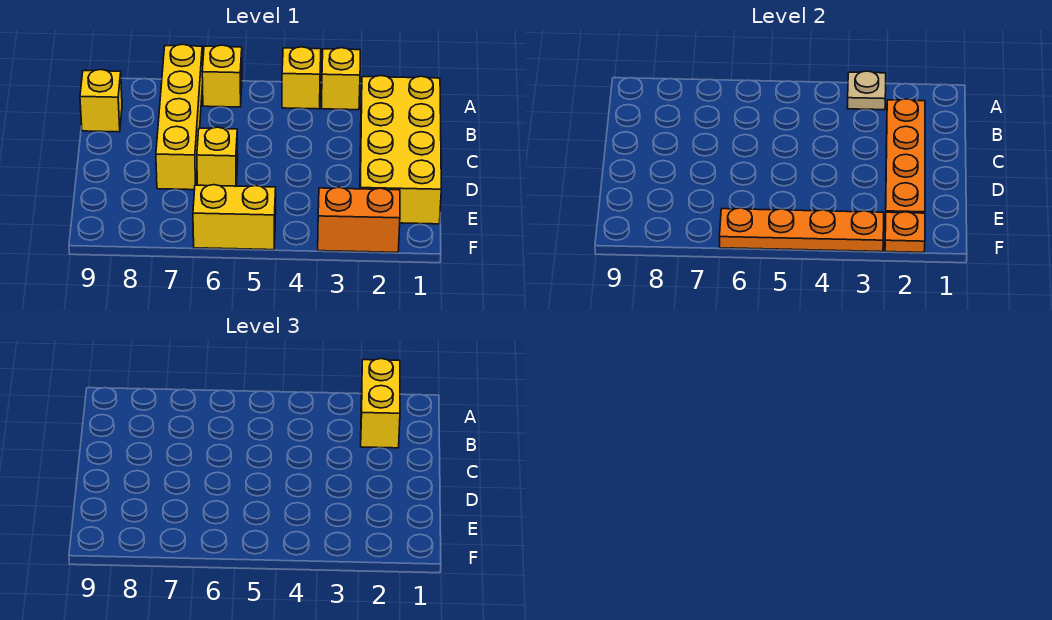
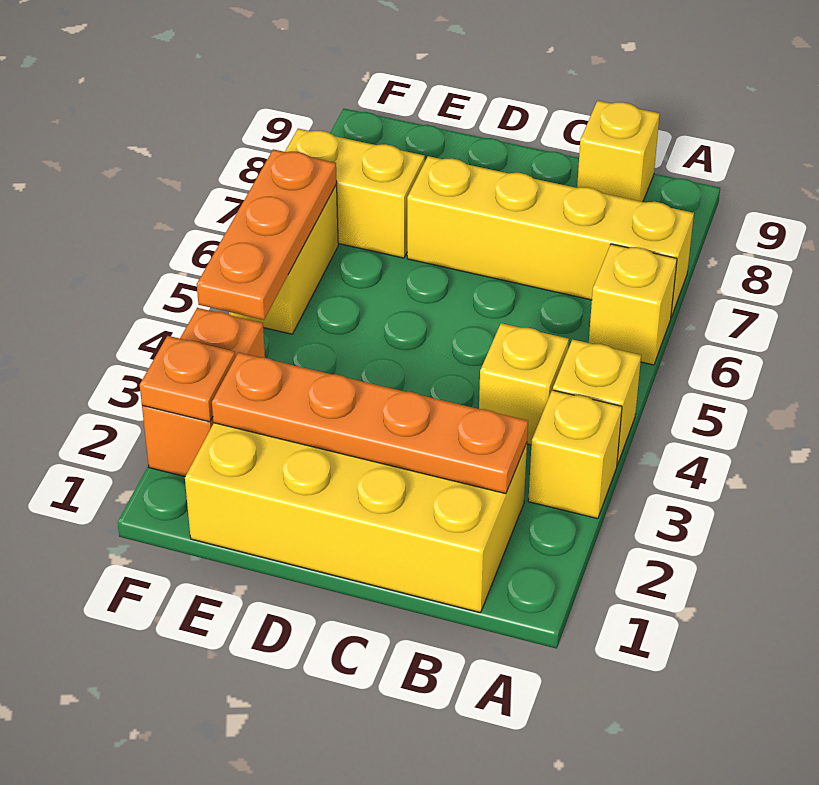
yellow brick A2:B2 level 3 -> yellow brick E7:F7 level 1
tan plate A3 level 2 -> none
yellow brick D6 level 1 -> yellow brick B4 level 1
orange plate F3:F6 level 2 -> orange plate F4:F6 level 2

